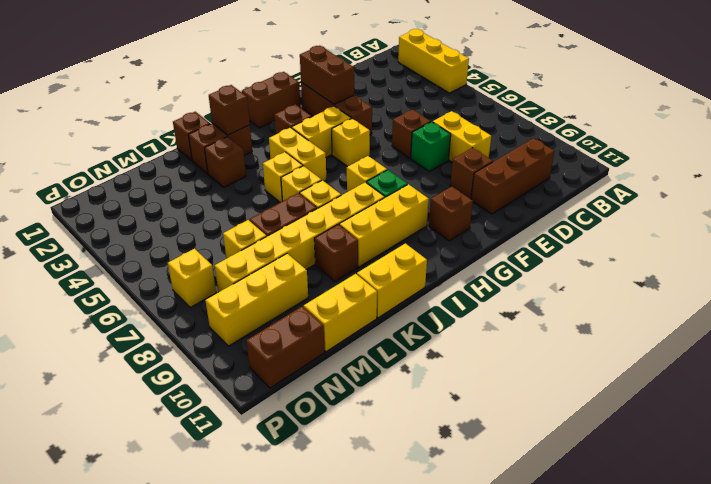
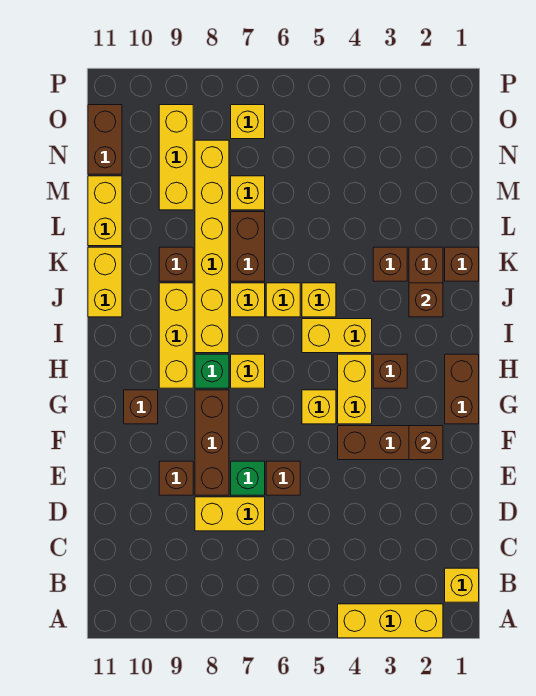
none -> yellow brick B1 level 1
brown brick C10:E10 level 1 -> brown brick E8:G8 level 1
brown brick F2:F3 level 2 -> brown brick F2 level 2

